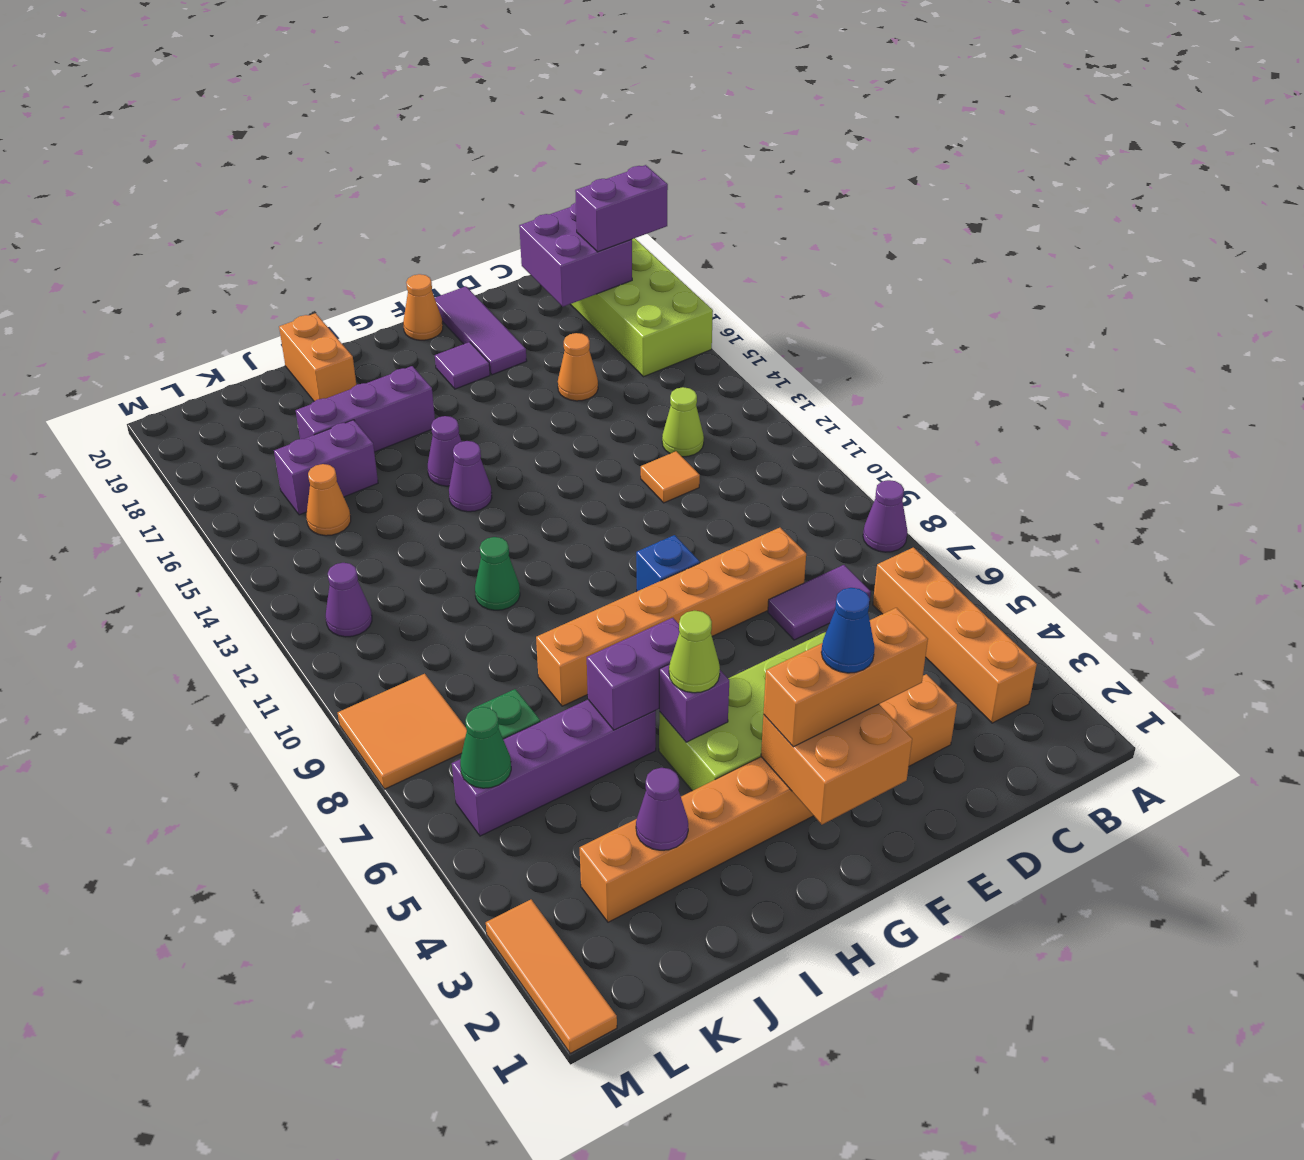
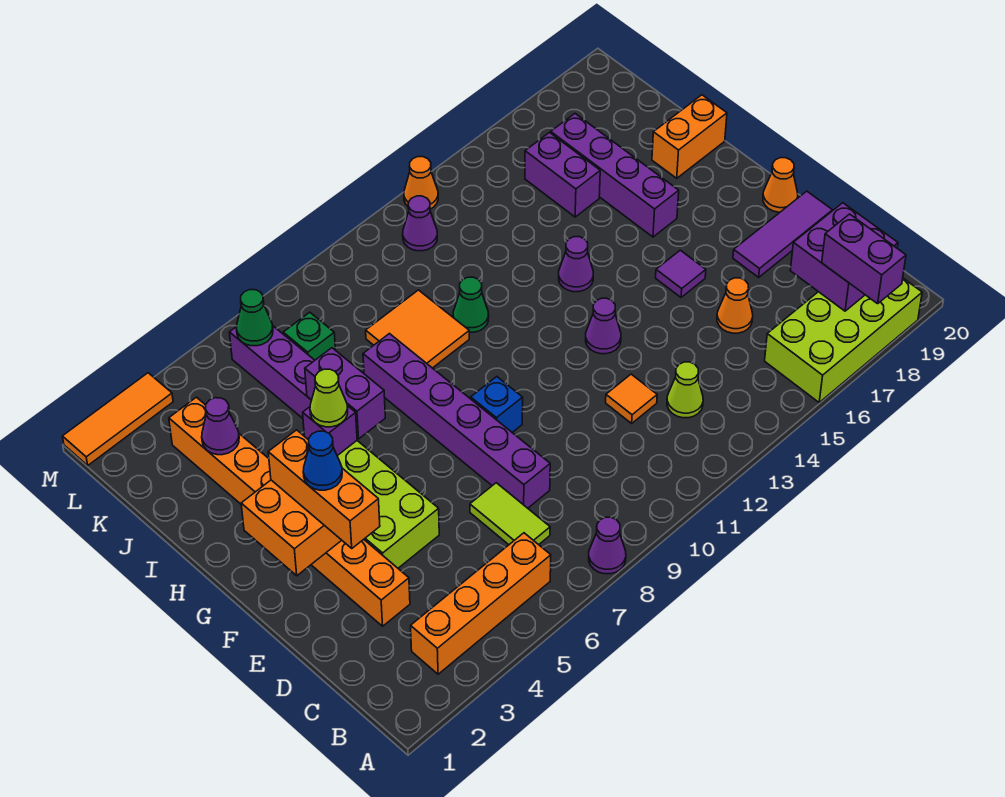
purple tile C7:D7 level 1 -> lime tile C7:D7 level 1
orange brick D8:I8 level 1 -> purple brick D8:I8 level 1
purple tile F18 level 1 -> purple tile F16 level 1
purple cone H15 level 1 -> purple cone F13 level 1
purple brick H17:J17 level 1 -> purple brick H17:K17 level 1
orange cone K15 level 1 -> orange cone M13 level 1
orange tile L8:M9 level 1 -> orange tile I9:J10 level 1

